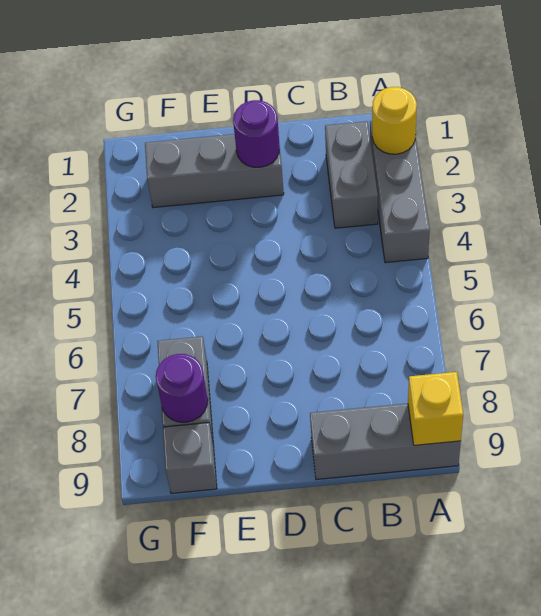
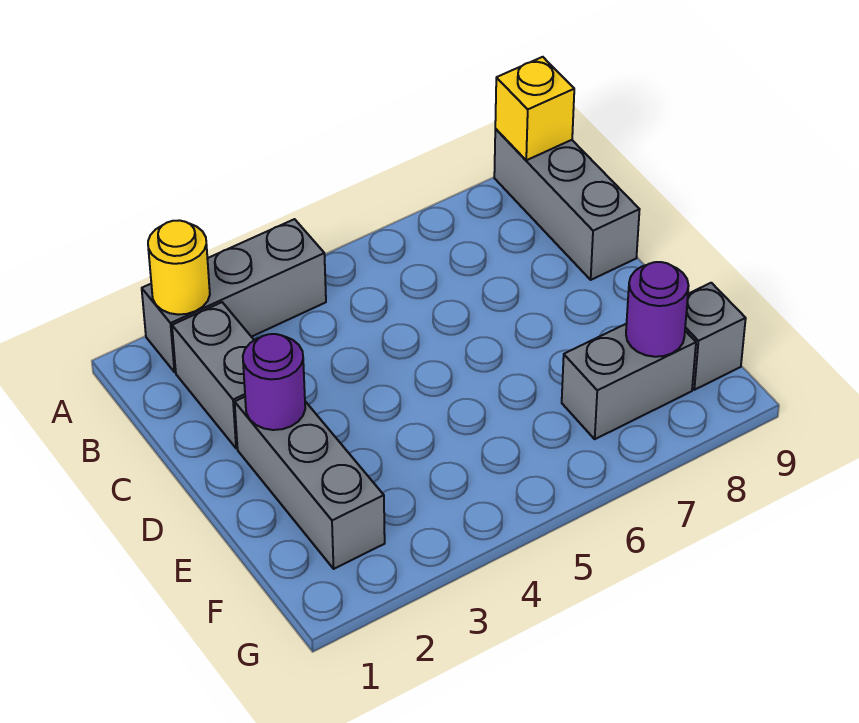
grey brick B2:B3 level 1 -> grey brick B2:C2 level 1

